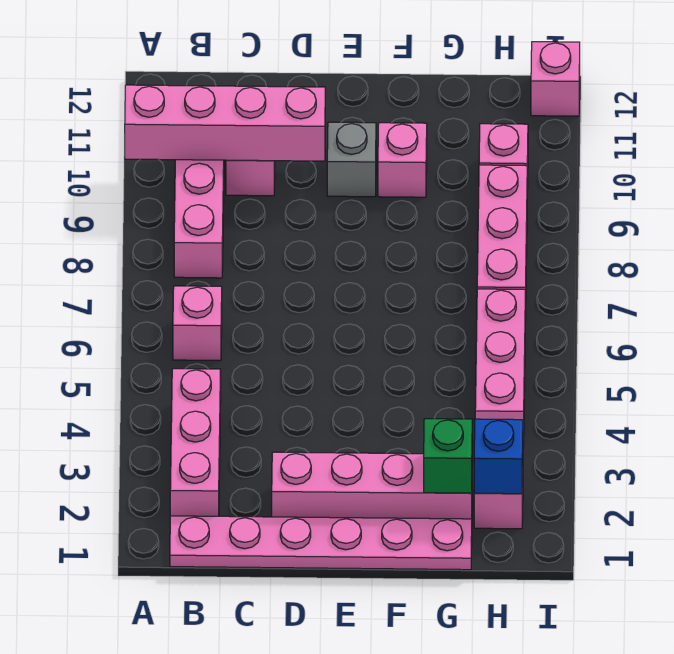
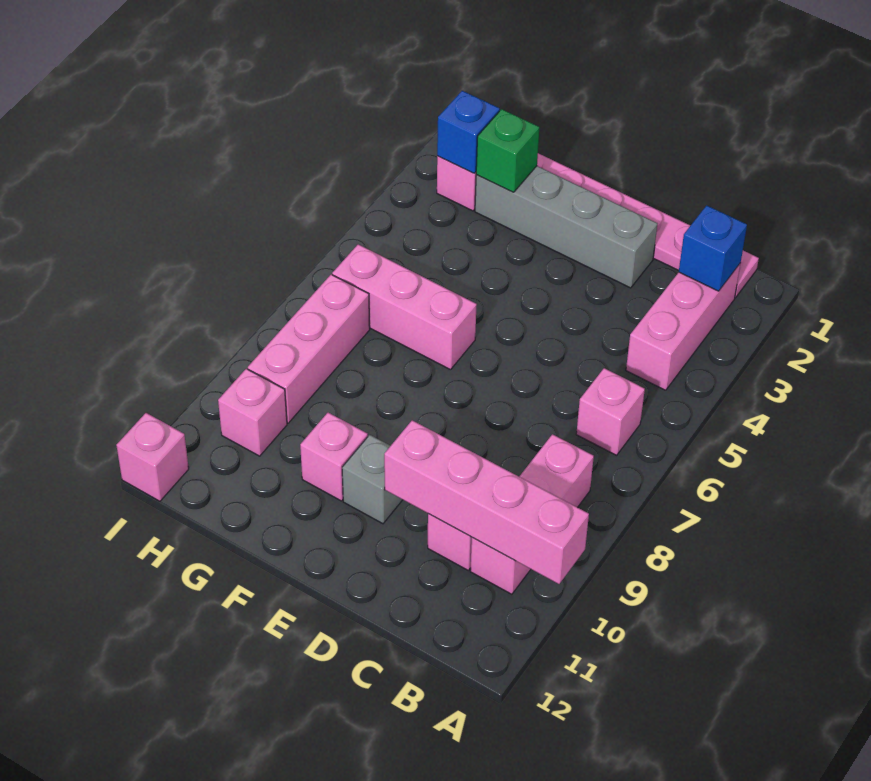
none -> blue brick B2 level 2
pink brick D2:G2 level 1 -> grey brick D2:G2 level 1
pink brick H4:H6 level 1 -> pink brick F6:H6 level 1

